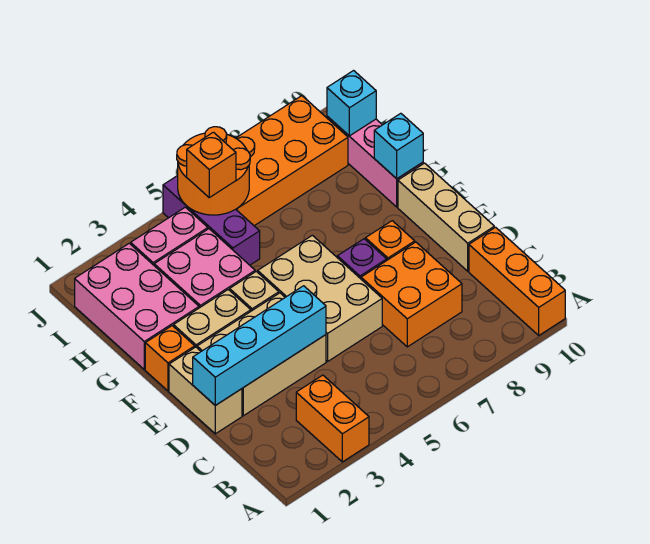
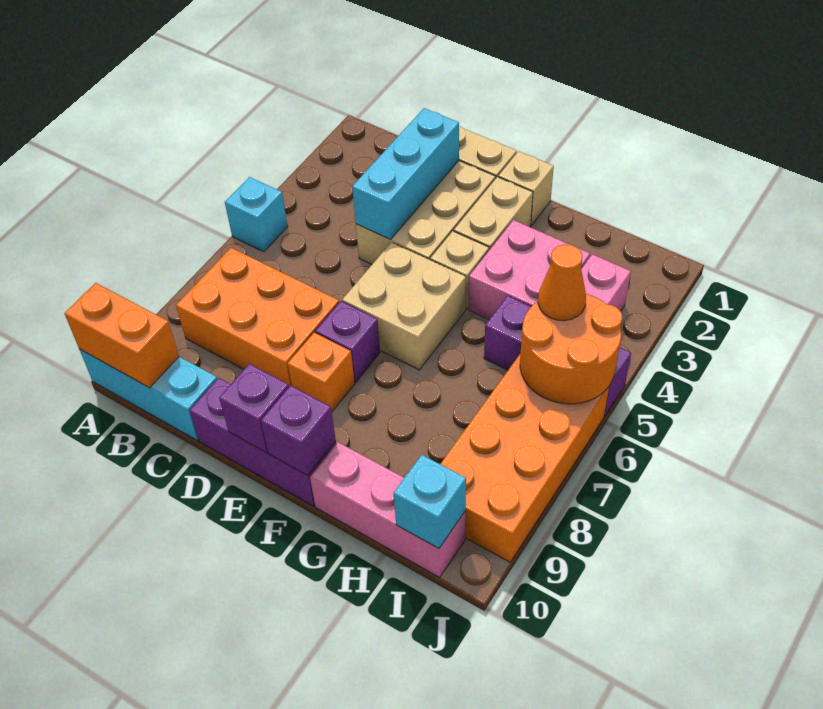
orange brick A3:B3 level 1 -> orange brick A10:B10 level 2
orange brick A10:C10 level 1 -> cyan brick A10:C10 level 1
orange brick C7:D8 level 1 -> orange brick B7:D8 level 1
cyan brick D1:D4 level 2 -> cyan brick D2:D4 level 2
tan brick D5:F6 level 1 -> tan brick E5:F6 level 1
tan brick D10:F10 level 1 -> purple brick D10:F10 level 1
none -> purple brick E10 level 2
orange brick F1 level 1 -> tan brick F1 level 1
none -> purple brick F10 level 2
pink brick G1:I2 level 1 -> none
cyan brick G10 level 2 -> cyan brick A5 level 1
orange brick I5 level 3 -> orange cone I5 level 3

